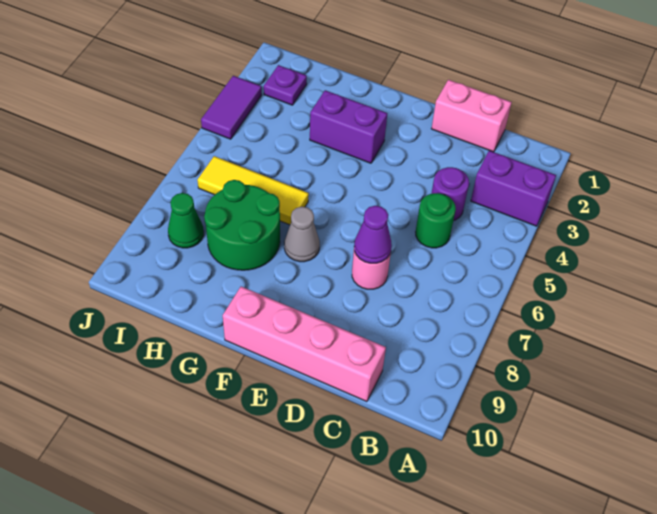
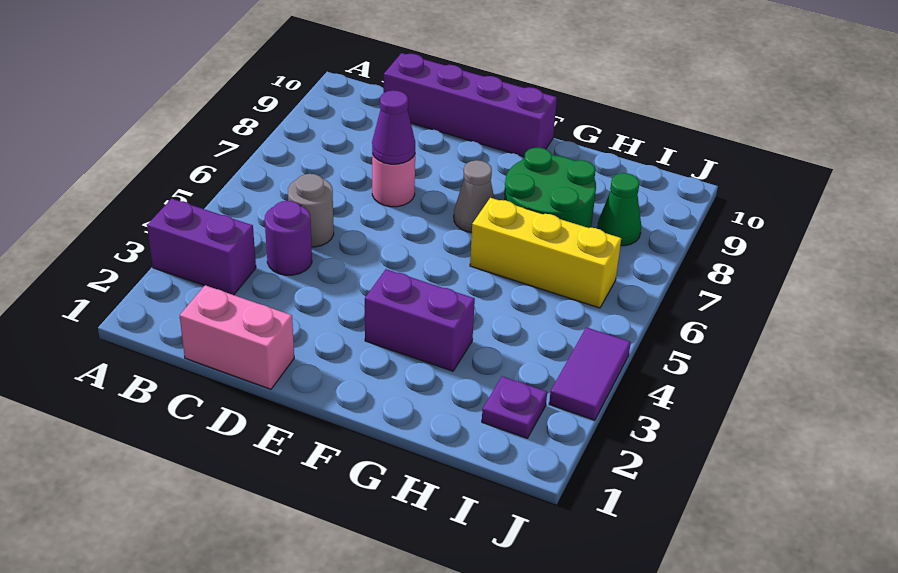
green round brick C5 level 1 -> grey round brick C5 level 1
pink brick C10:F10 level 1 -> purple brick C10:F10 level 1
yellow tile G6:I6 level 1 -> yellow brick G6:I6 level 1

